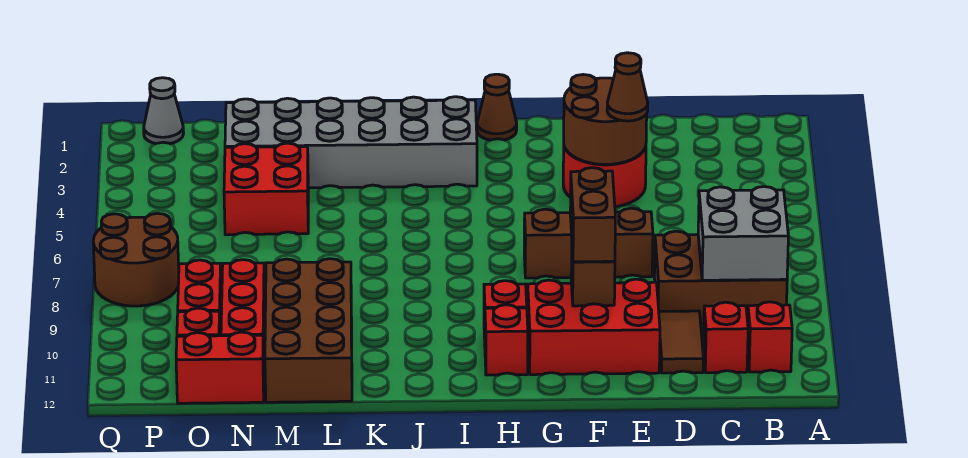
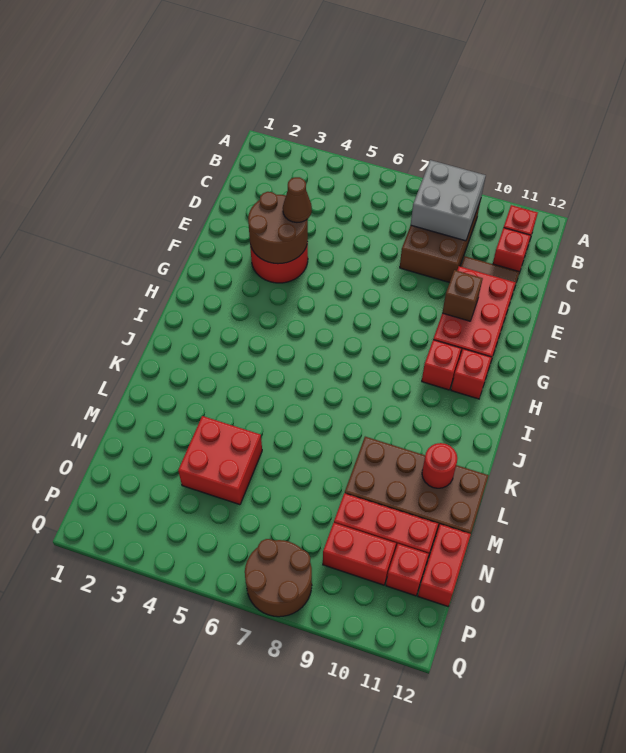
brown brick E7:G7 level 1 -> none
brown brick F9:F10 level 3 -> none
brown cone H1 level 1 -> none
grey brick I2:N3 level 1 -> none
none -> red round brick L11 level 2
grey cone P1 level 1 -> none

